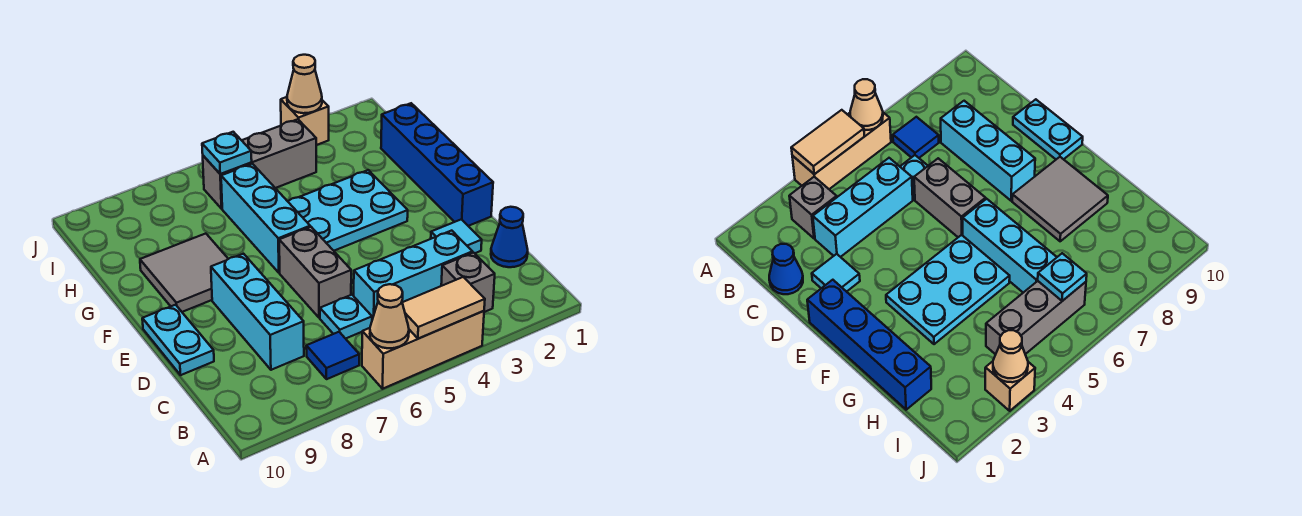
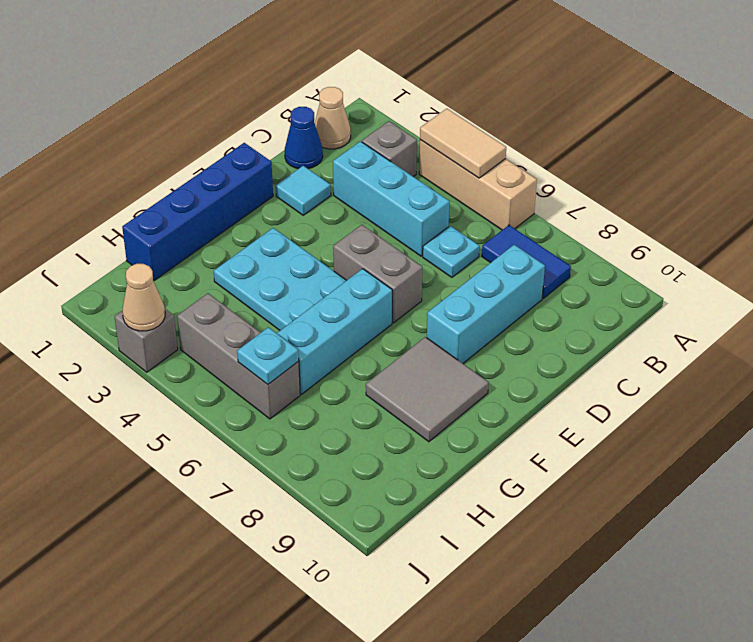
tan cone A6 level 2 -> tan cone B1 level 1
blue tile B7 level 1 -> blue tile B7:B8 level 1
grey brick D6:E6 level 1 -> grey brick E5:E6 level 1
cyan plate D10:E10 level 1 -> none
tan brick J3 level 1 -> grey brick J3 level 1

